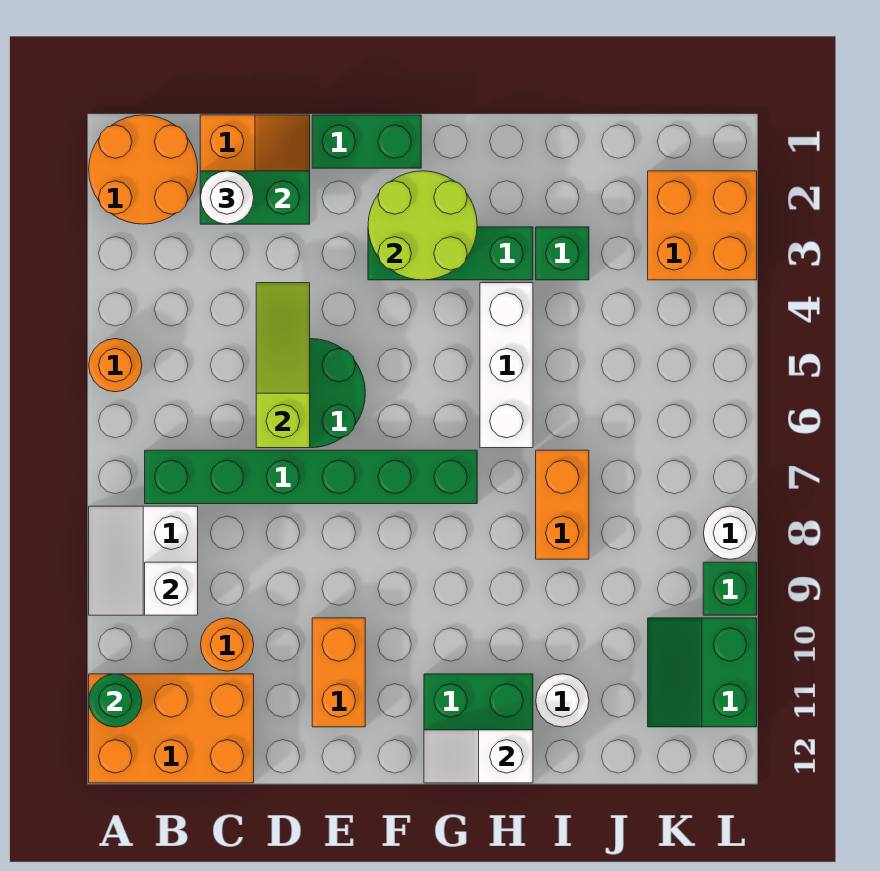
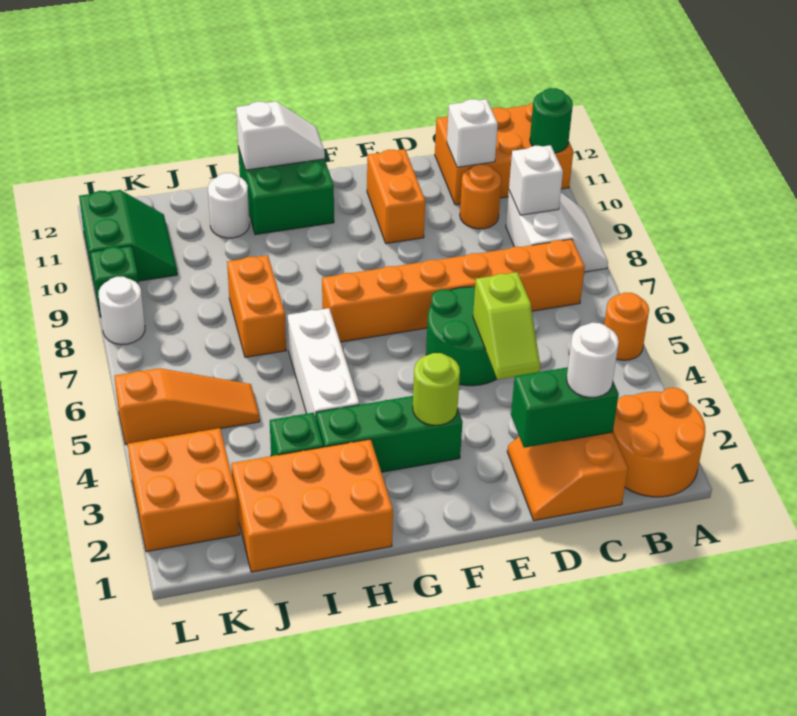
green brick B7:G7 level 1 -> orange brick B7:G7 level 1
none -> white brick C11 level 2
lime slope D4:D6 level 2 top 6 -> lime slope D4:D5 level 2 top 5
green brick E1:F1 level 1 -> none
lime round brick F2:G3 level 2 -> lime round brick F3 level 2
none -> orange brick H1:J2 level 1
none -> orange slope J5:L5 level 1 top L

